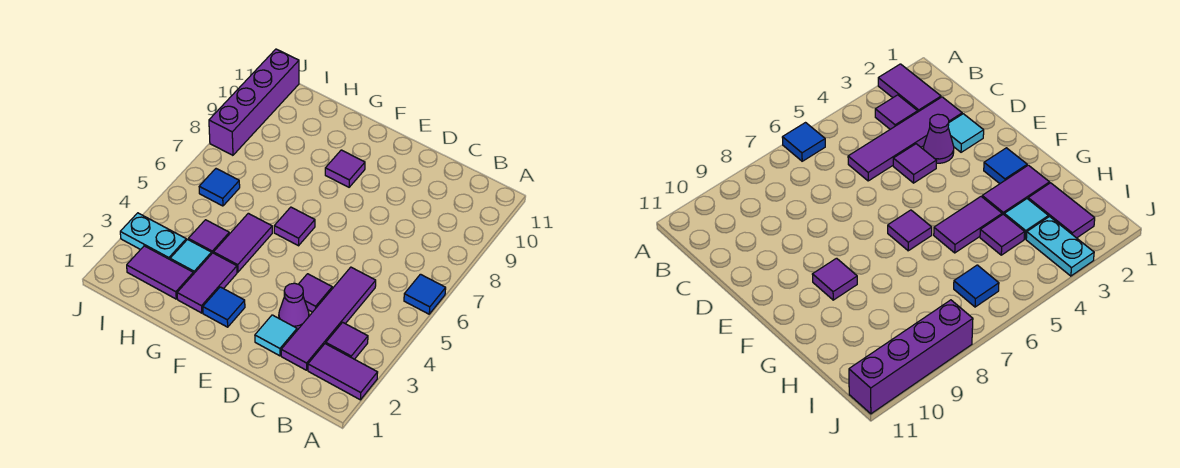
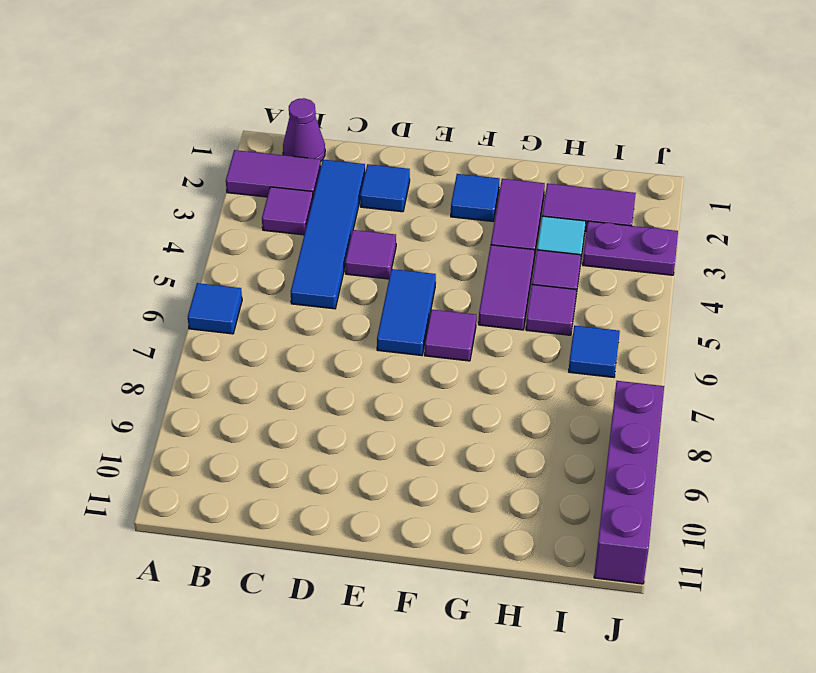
purple tile C2:C5 level 1 -> blue tile C2:C5 level 1
cyan tile D2 level 1 -> blue tile D2 level 1
purple cone D3 level 1 -> purple cone B1 level 1
none -> blue tile E5:E6 level 1
purple tile F9 level 1 -> purple tile H5 level 1
cyan plate I3:J3 level 1 -> purple plate I3:J3 level 1

